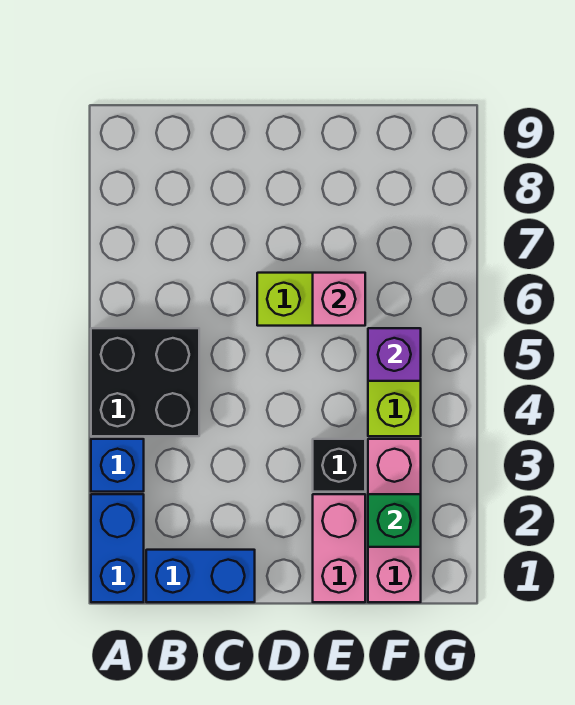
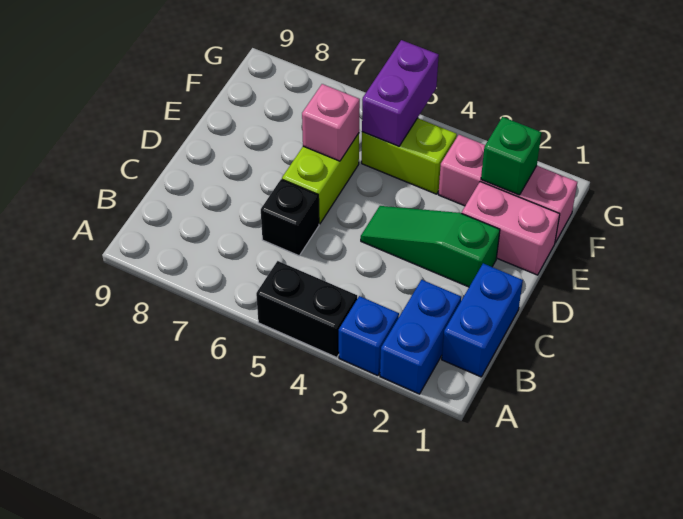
blue brick A1:A2 level 1 -> blue brick A2:B2 level 1
black brick A4:B5 level 1 -> black brick A4:A5 level 1
none -> green slope D2:D4 level 1 top 2
black brick E3 level 1 -> black brick C6 level 1
purple brick F5 level 2 -> purple brick F5:G5 level 2

